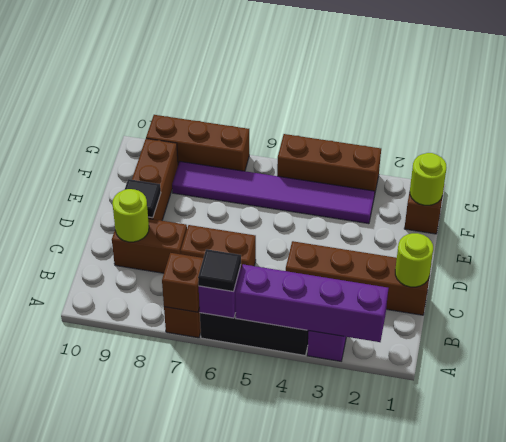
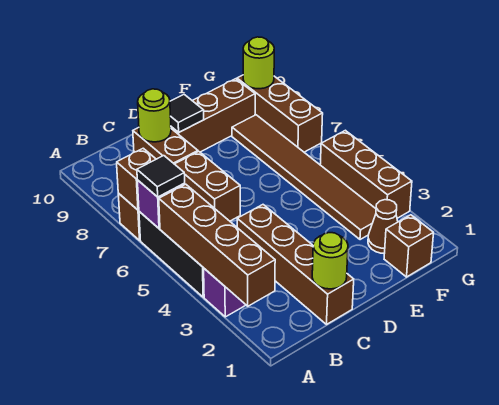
purple brick A2:A5 level 2 -> brown brick A2:A5 level 2
lime round brick F1 level 2 -> lime round brick G9 level 2
none -> brown cone F2 level 1
purple tile F3:F8 level 1 -> brown tile F3:F8 level 1

